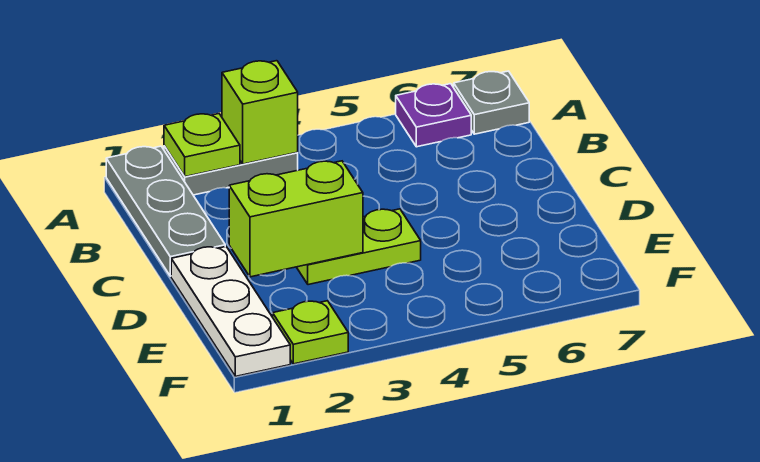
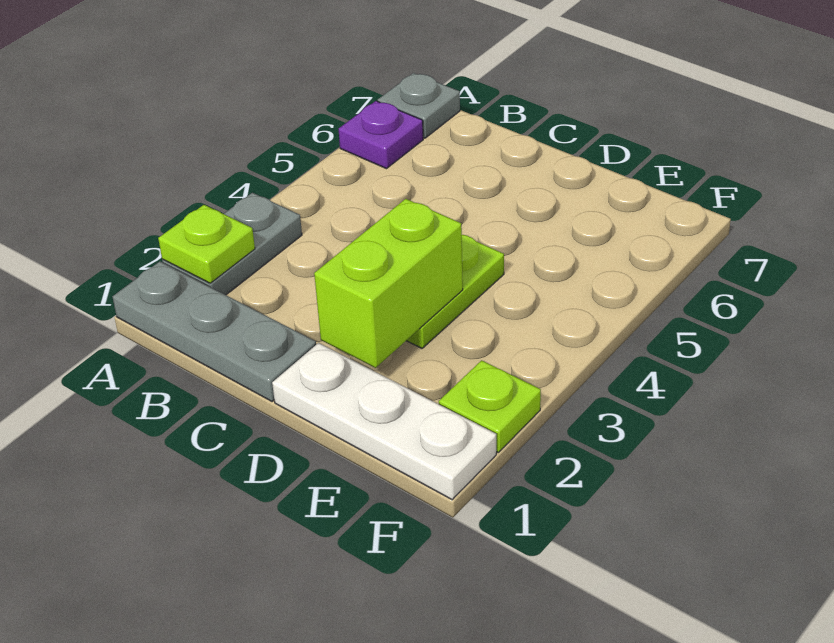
lime brick A3 level 2 -> none

